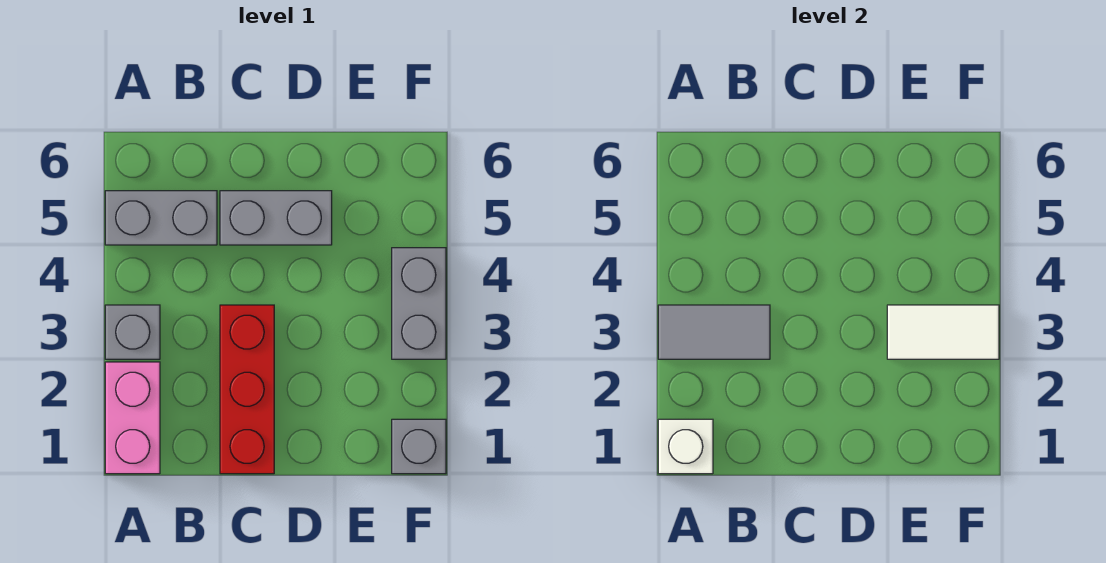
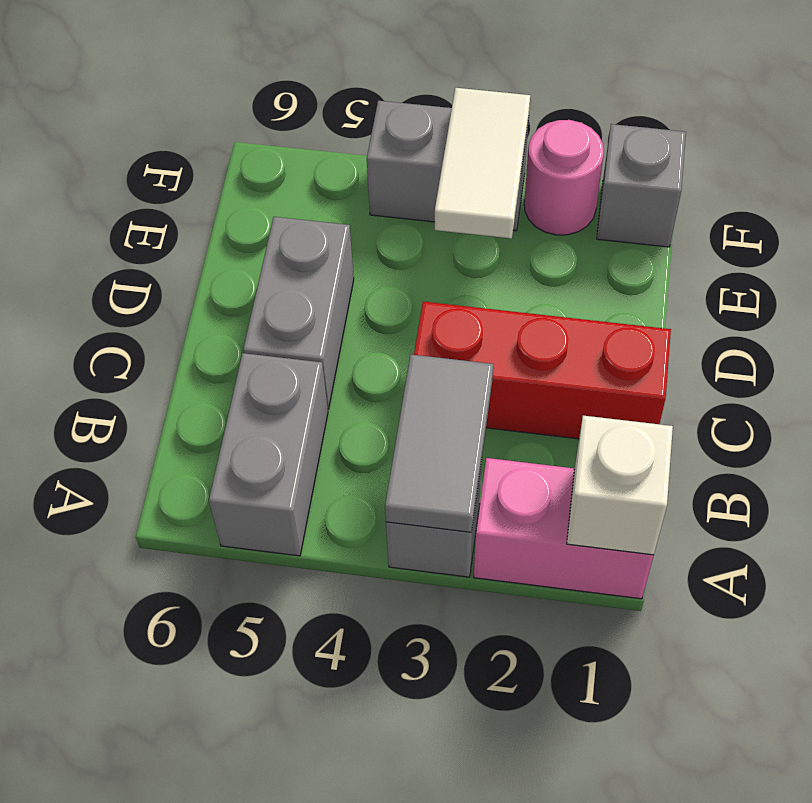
none -> pink round brick F2 level 1

